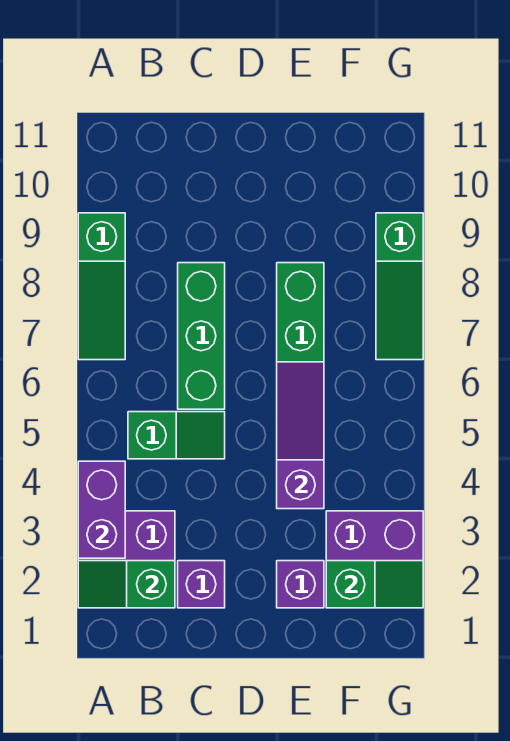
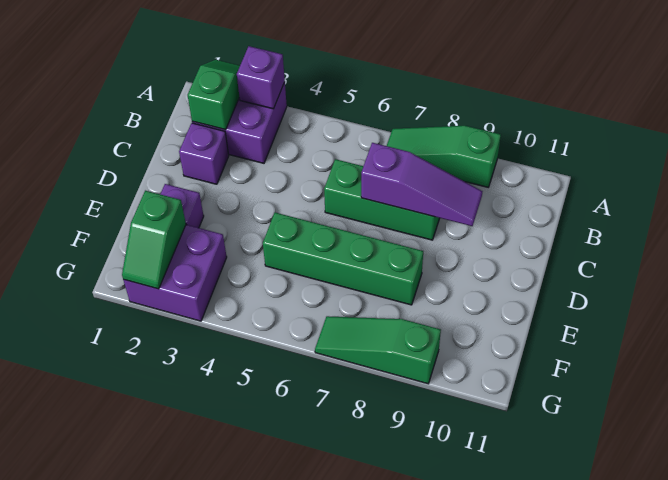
purple brick A3:A4 level 2 -> purple brick A3 level 2
green slope B5:C5 level 1 top B -> none
purple slope E4:E6 level 2 top 4 -> purple slope C7:C9 level 2 top 7

